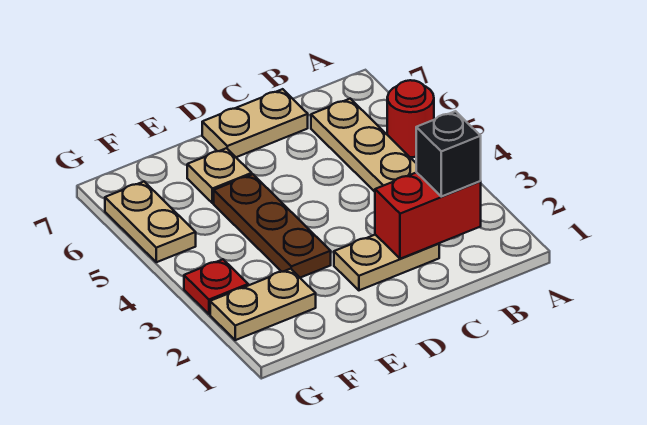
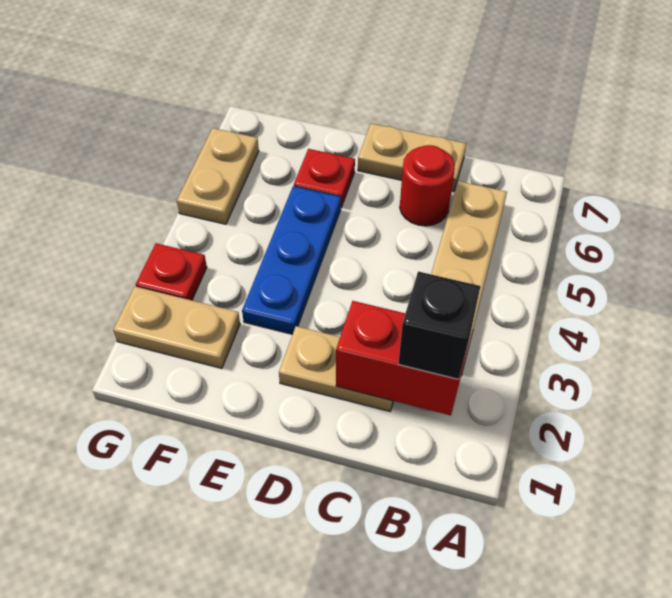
red round brick A5 level 1 -> red round brick C6 level 1
brown plate E3:E5 level 1 -> blue plate E3:E5 level 1
tan plate E6 level 1 -> red plate E6 level 1

